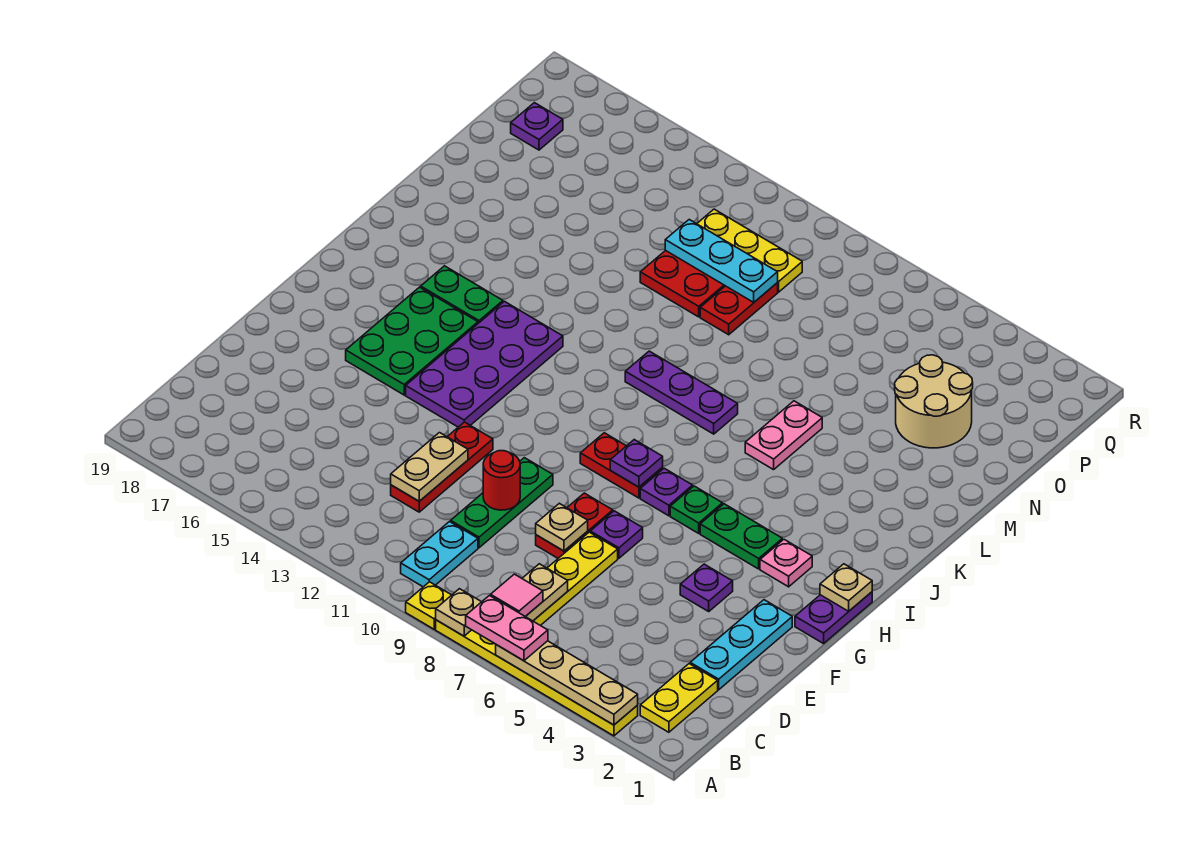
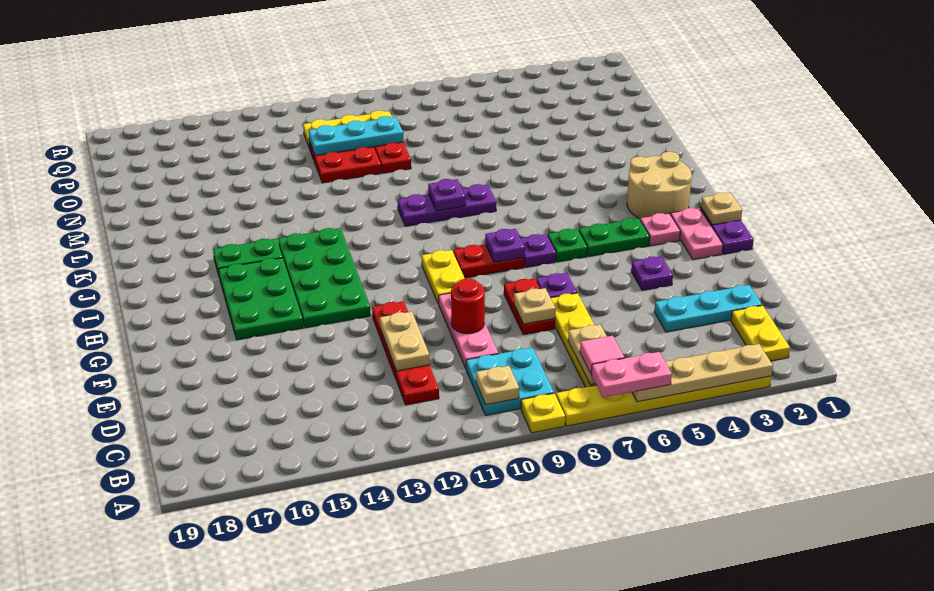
tan plate A8 level 2 -> tan plate B10 level 2
cyan plate B10:C10 level 1 -> cyan plate B9:C10 level 1
cyan plate D2:F2 level 1 -> cyan plate D2:D4 level 1
green plate D10:F10 level 1 -> pink plate D10:F10 level 1
red plate D12:F12 level 1 -> red plate C12:F12 level 1
none -> yellow plate G10:H10 level 1
purple plate G13:J14 level 1 -> green plate G13:J14 level 1
pink plate K6:L6 level 1 -> pink plate G2:H2 level 1
tan round brick N3:O4 level 1 -> tan round brick I2:J3 level 1
purple plate P18 level 1 -> purple plate K9 level 2

